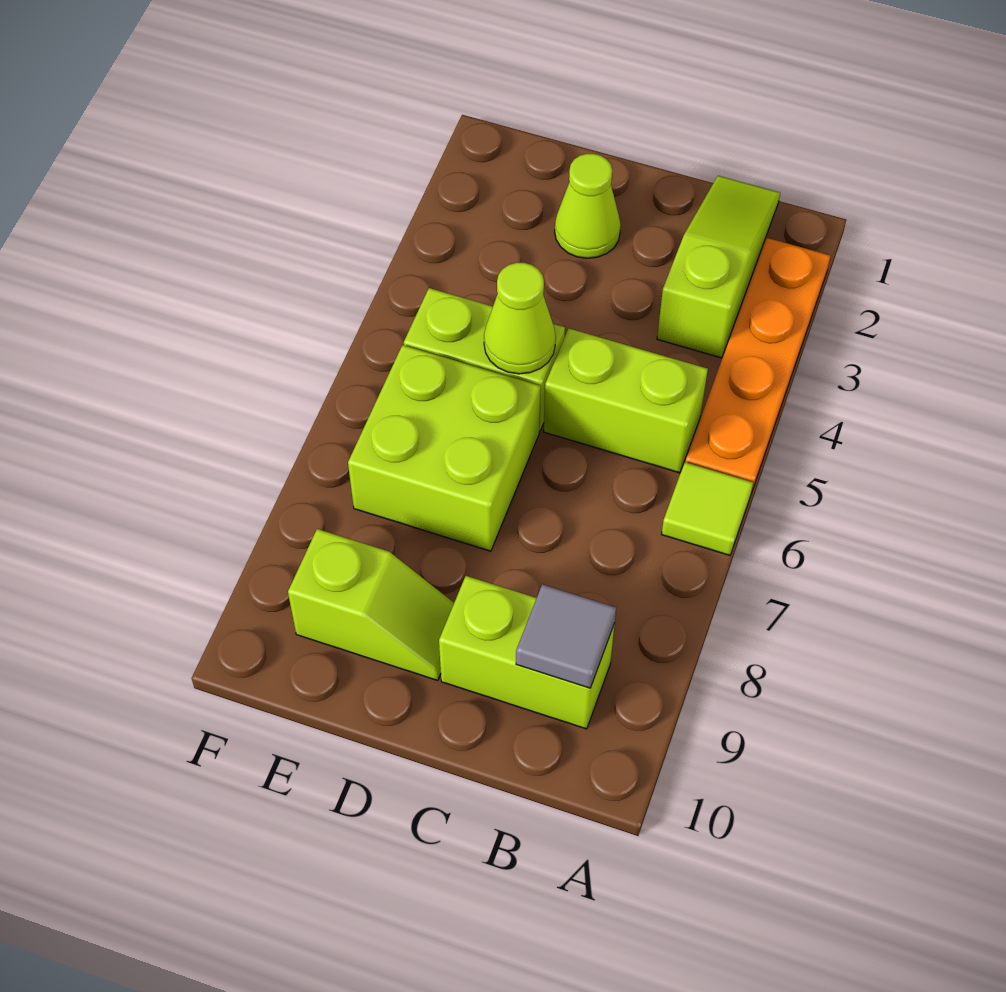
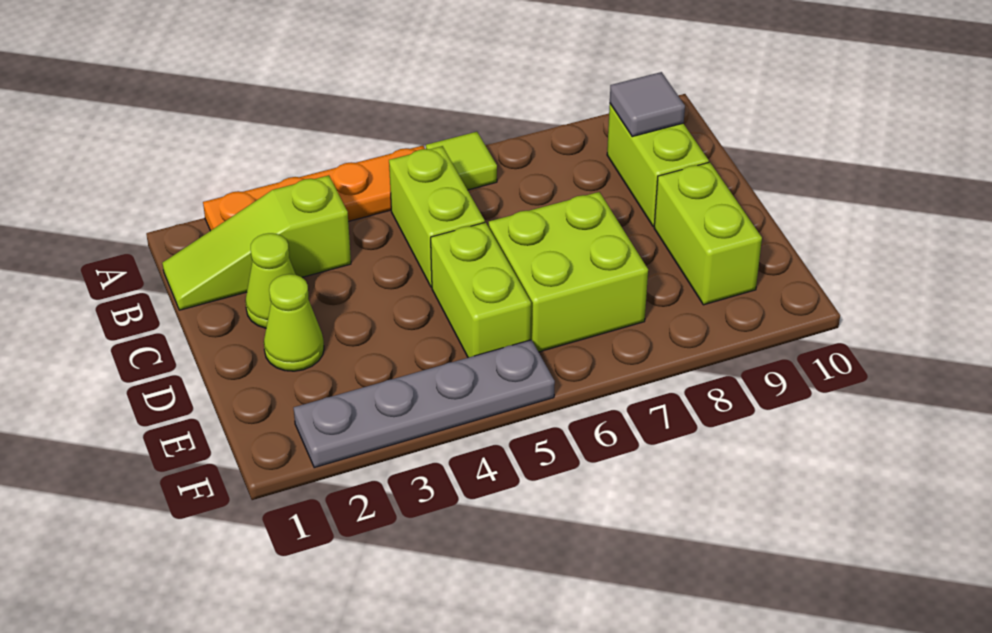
lime cone D5 level 2 -> lime cone C2 level 1
lime slope D9:E9 level 1 top E -> lime brick D9:E9 level 1
none -> grey plate F2:F5 level 1

